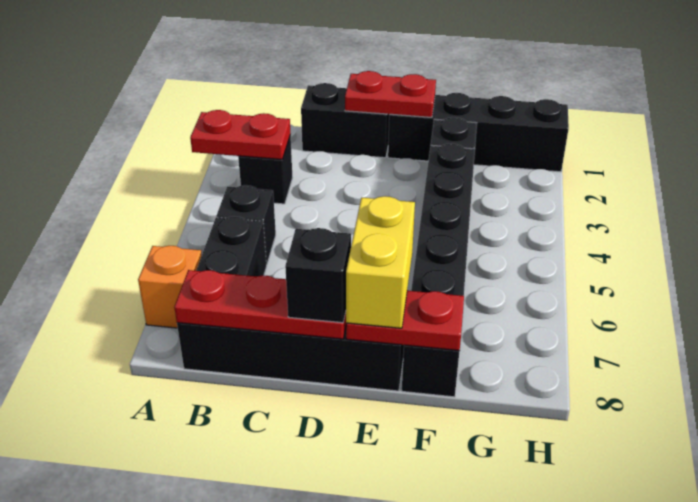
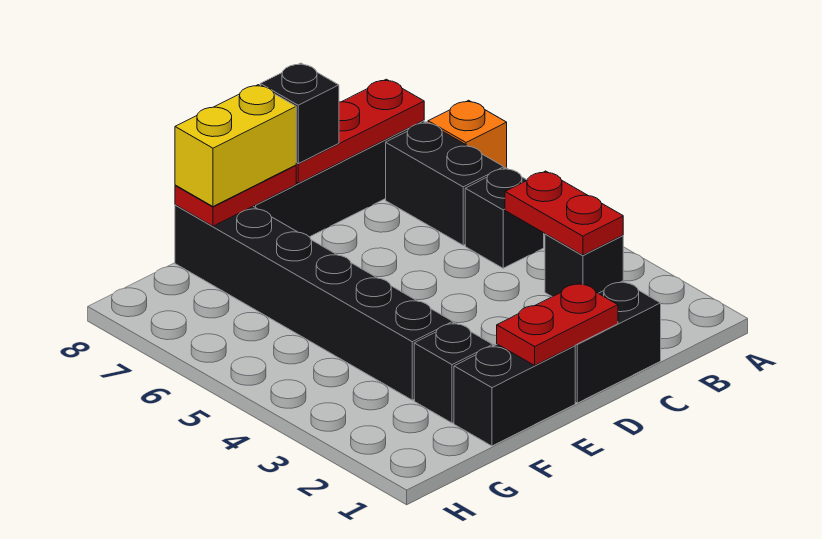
red plate A3:B3 level 2 -> red plate B3:B4 level 2
black brick E1:H1 level 1 -> black brick E1:F1 level 1
yellow brick E7:E8 level 3 -> yellow brick E8:F8 level 3

